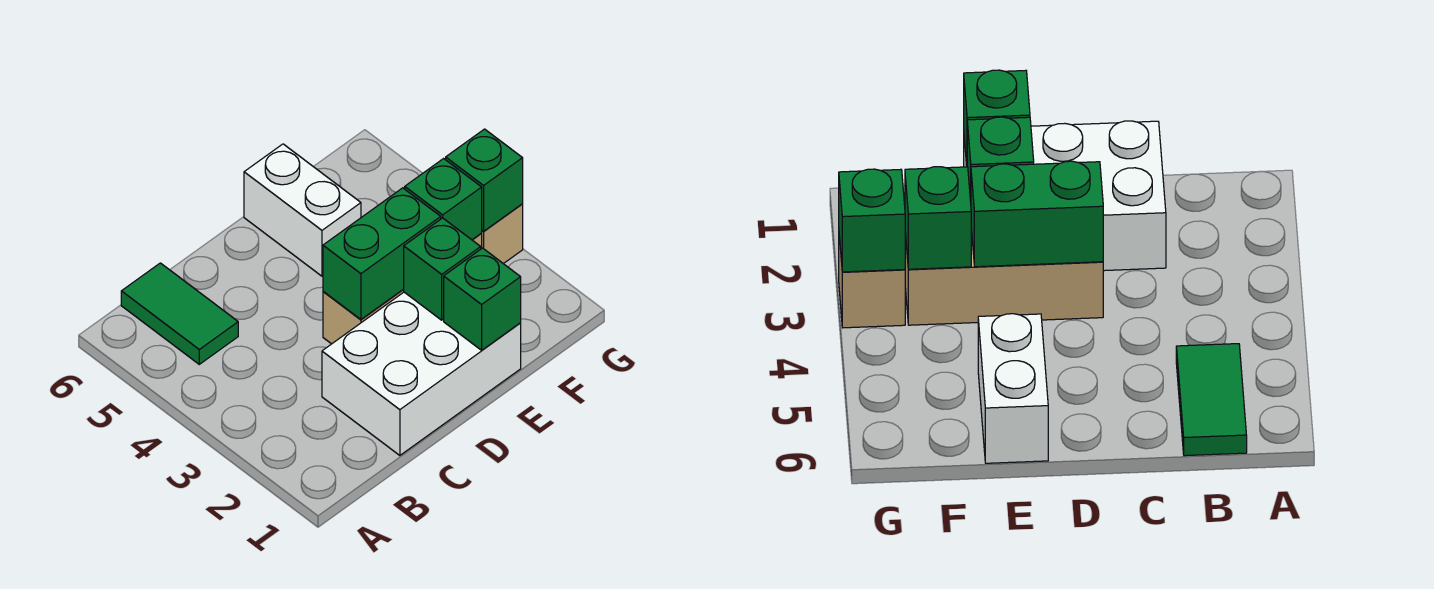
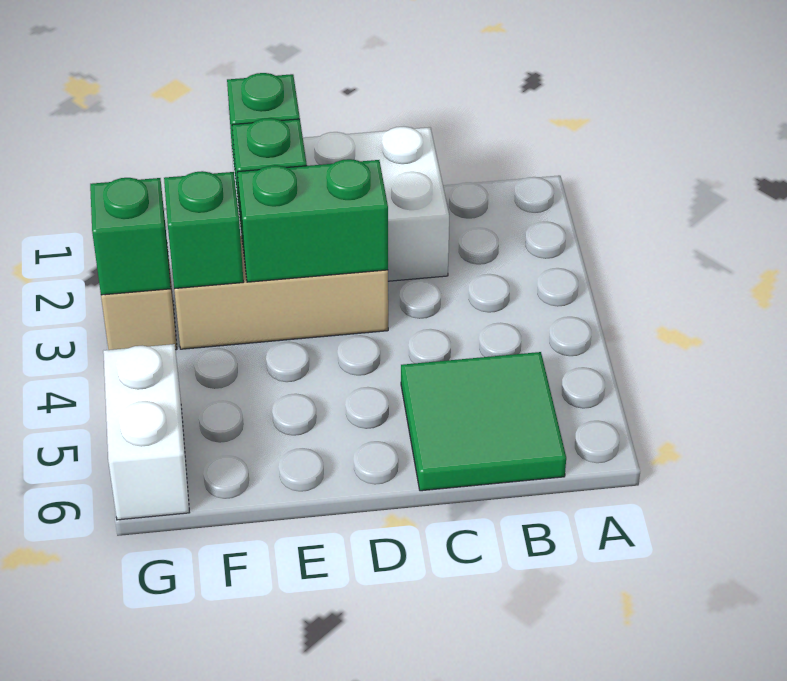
green tile B5:B6 level 1 -> green tile B5:C6 level 1
white brick E5:E6 level 1 -> white brick G5:G6 level 1

